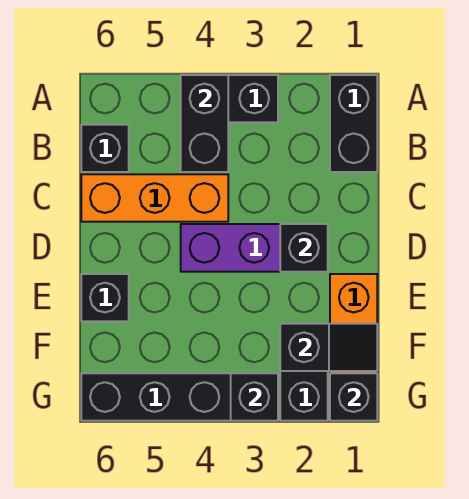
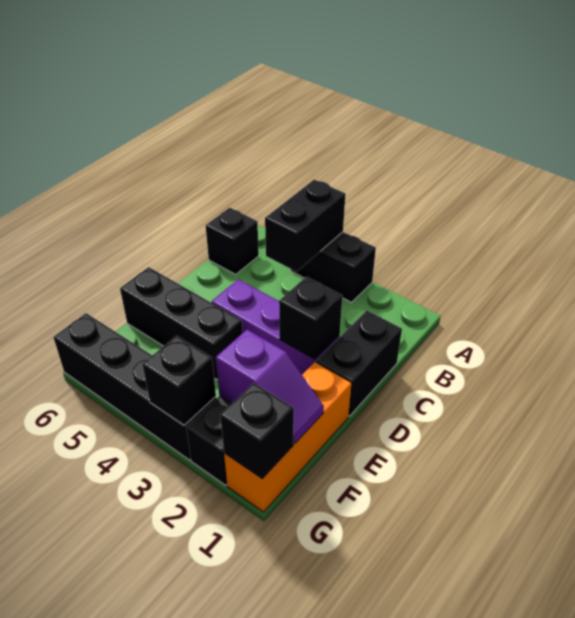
black brick A1:B1 level 1 -> black brick C1:D1 level 1
orange brick C4:C6 level 1 -> none
black brick E6 level 1 -> black brick E4:E6 level 1
black slope F1:F2 level 2 top 2 -> purple slope F1:F2 level 2 top 2

